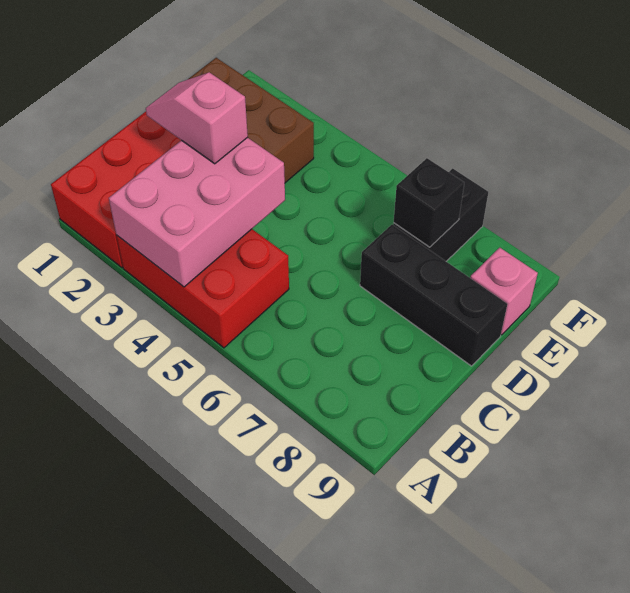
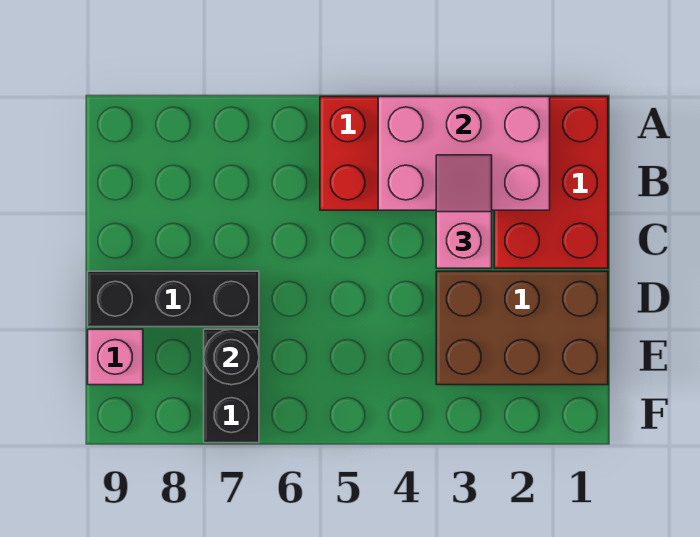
pink brick A3:C4 level 2 -> pink brick A2:B4 level 2
pink slope C2:C3 level 3 top 3 -> pink slope B3:C3 level 3 top C
black brick E7 level 2 -> black round brick E7 level 2

